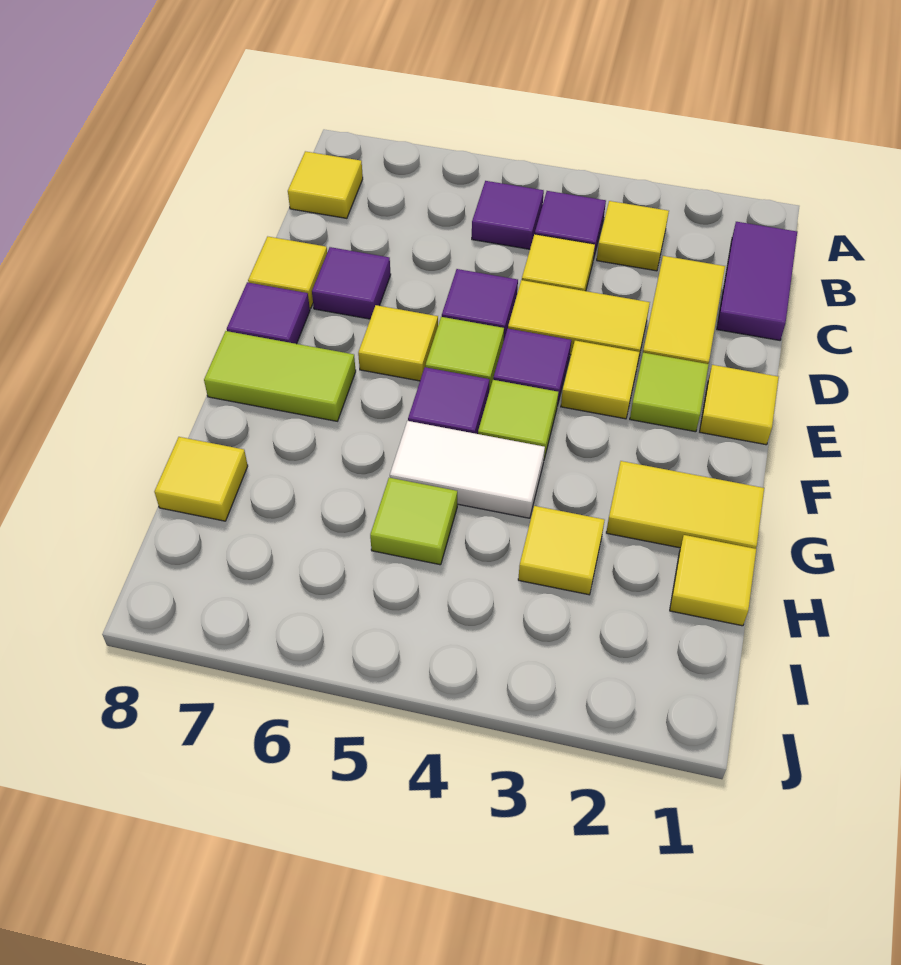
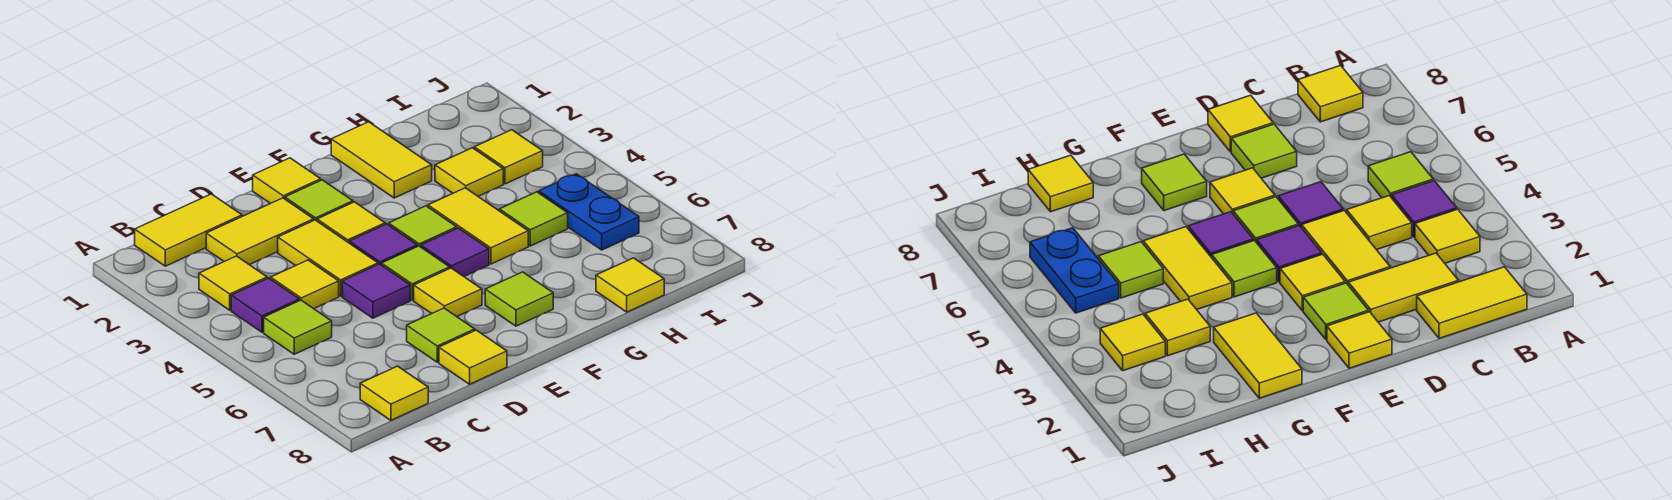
purple tile B1:C1 level 1 -> yellow tile B1:C1 level 1
purple tile B5 level 1 -> lime tile B5 level 1
purple tile D7 level 1 -> lime tile D7 level 1
purple tile E8 level 1 -> none
lime tile F7:F8 level 1 -> lime tile F7 level 1
white tile G4:G5 level 1 -> yellow tile G4:G5 level 1
yellow tile H1 level 1 -> yellow tile I3 level 1
none -> blue plate I5:I6 level 1

